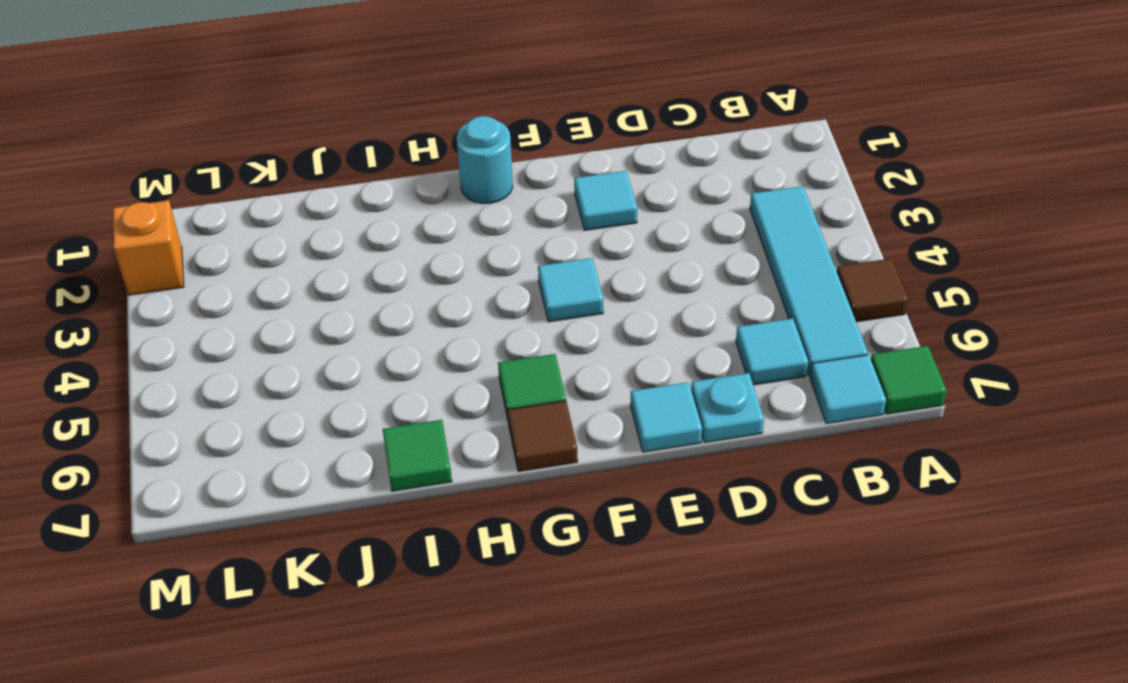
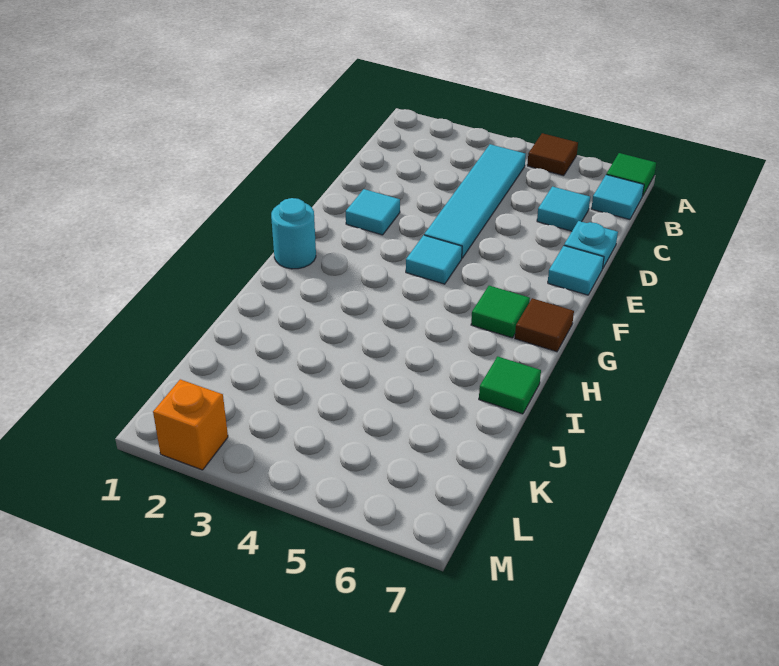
cyan tile B3:B6 level 1 -> cyan tile B4:E4 level 1

